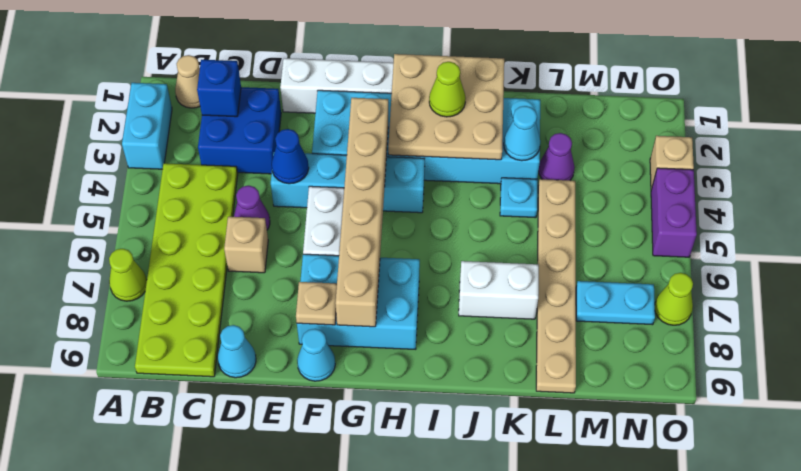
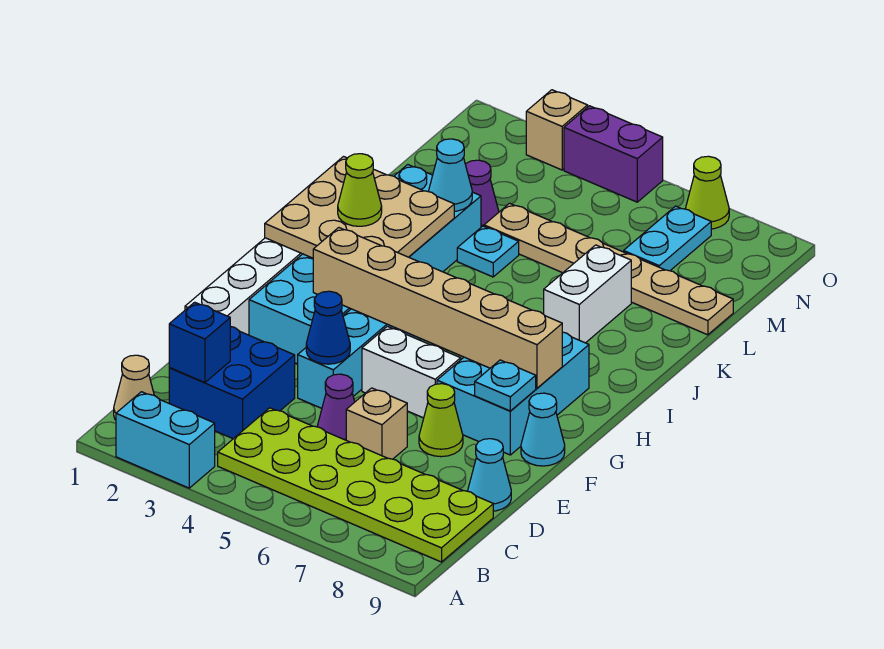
lime cone A7 level 1 -> lime cone E7 level 1
tan plate F8 level 2 -> cyan plate F8 level 2

